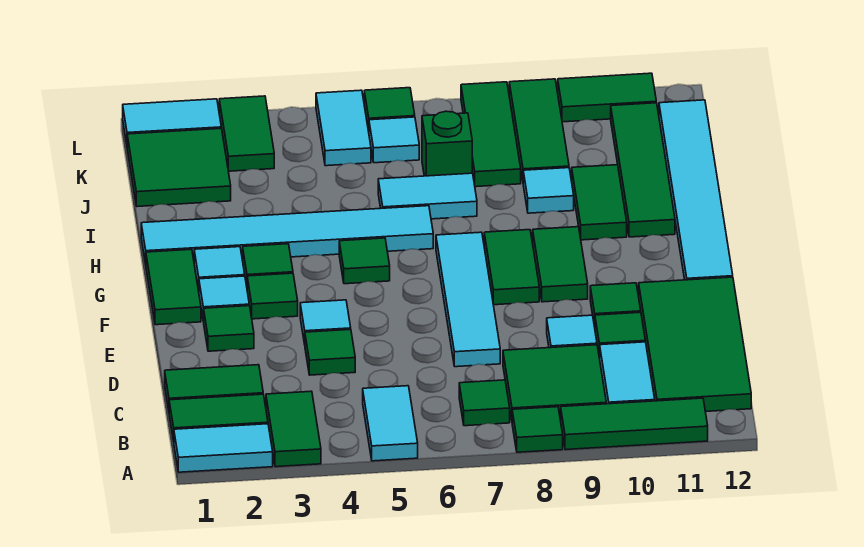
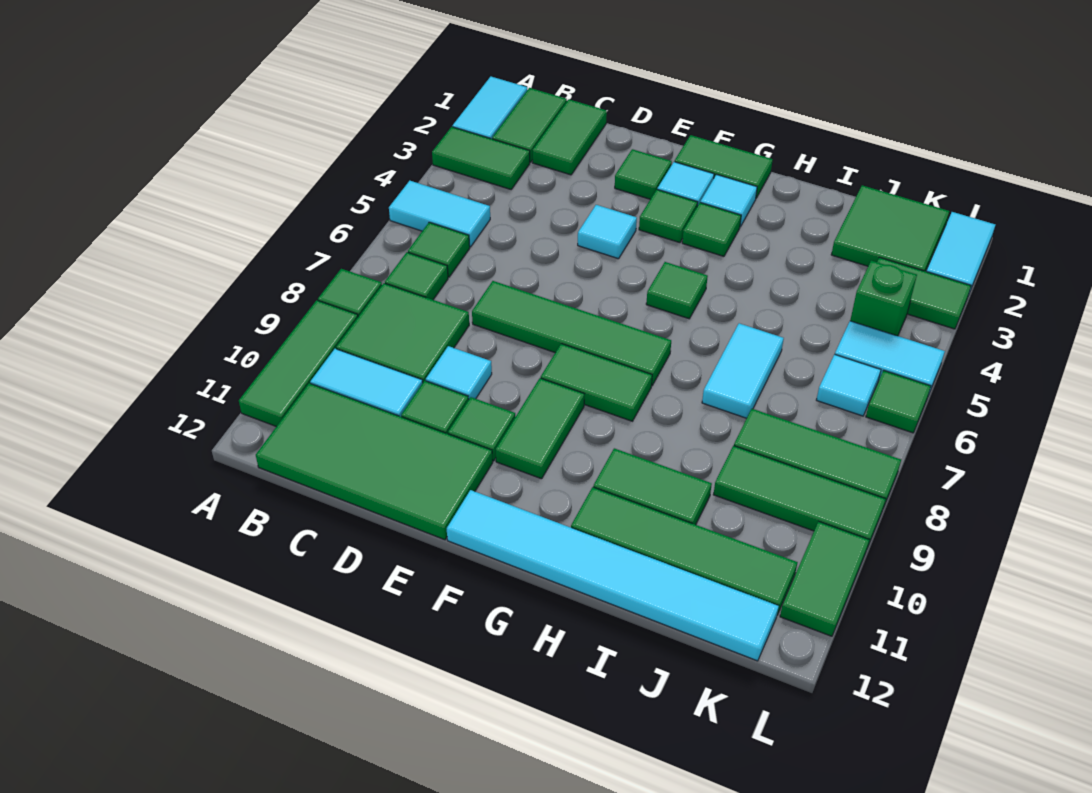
green tile D4 level 1 -> green tile B6 level 1
cyan tile D7:G7 level 1 -> green tile D7:G7 level 1
green tile F9:G9 level 1 -> green tile F9:F10 level 1
cyan tile H1:H6 level 1 -> none
cyan tile I9 level 1 -> none
green brick J7 level 1 -> green brick K4 level 1

